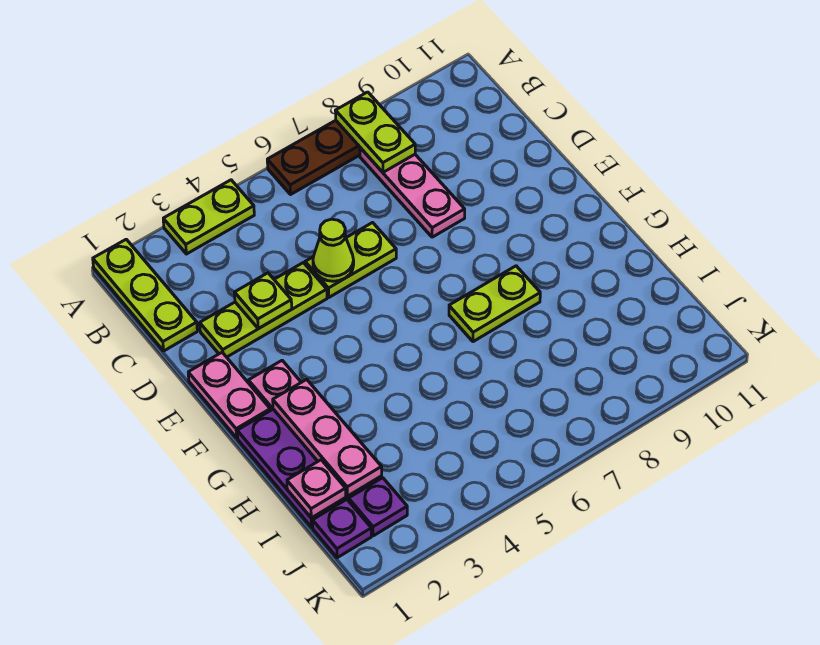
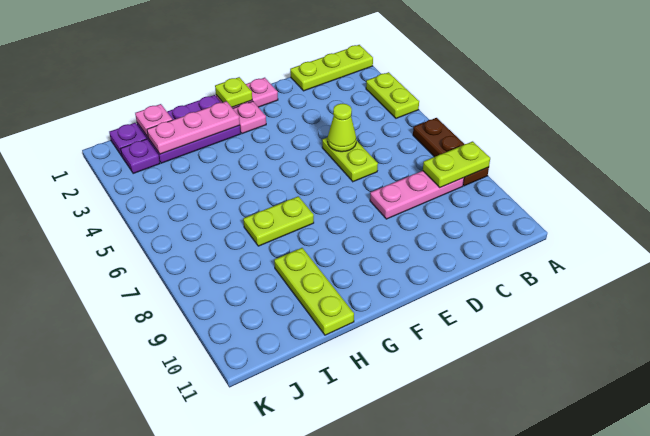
lime plate D2:D4 level 1 -> lime plate H9:H11 level 1
lime plate D3 level 2 -> lime plate F1 level 2
lime plate G7:G8 level 1 -> lime plate G7:H7 level 1

